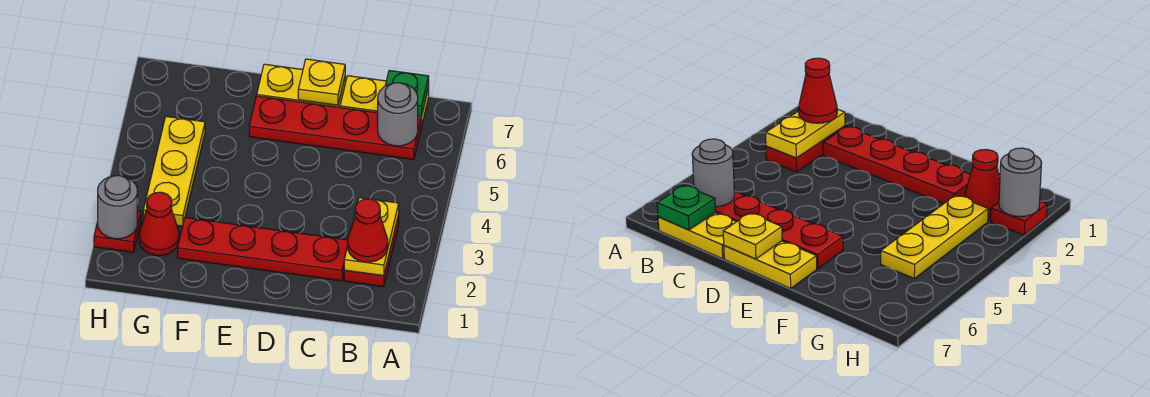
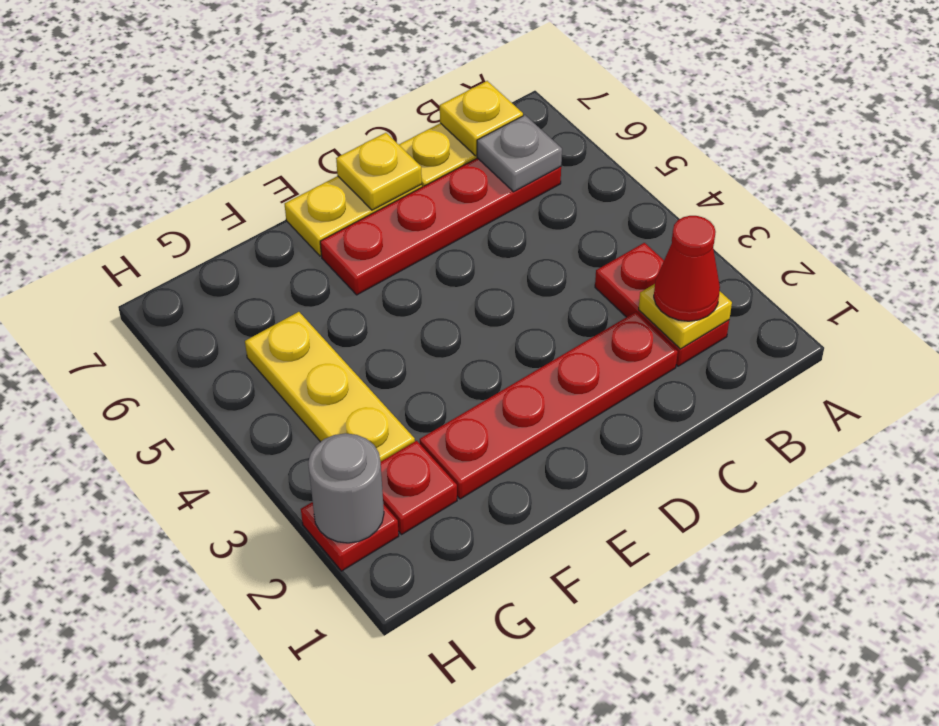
yellow plate B2:B3 level 2 -> yellow plate B2 level 2
grey round brick B6 level 2 -> grey plate B6 level 2
green plate B7 level 2 -> yellow plate B7 level 2
red cone G2 level 1 -> red plate G2 level 1

